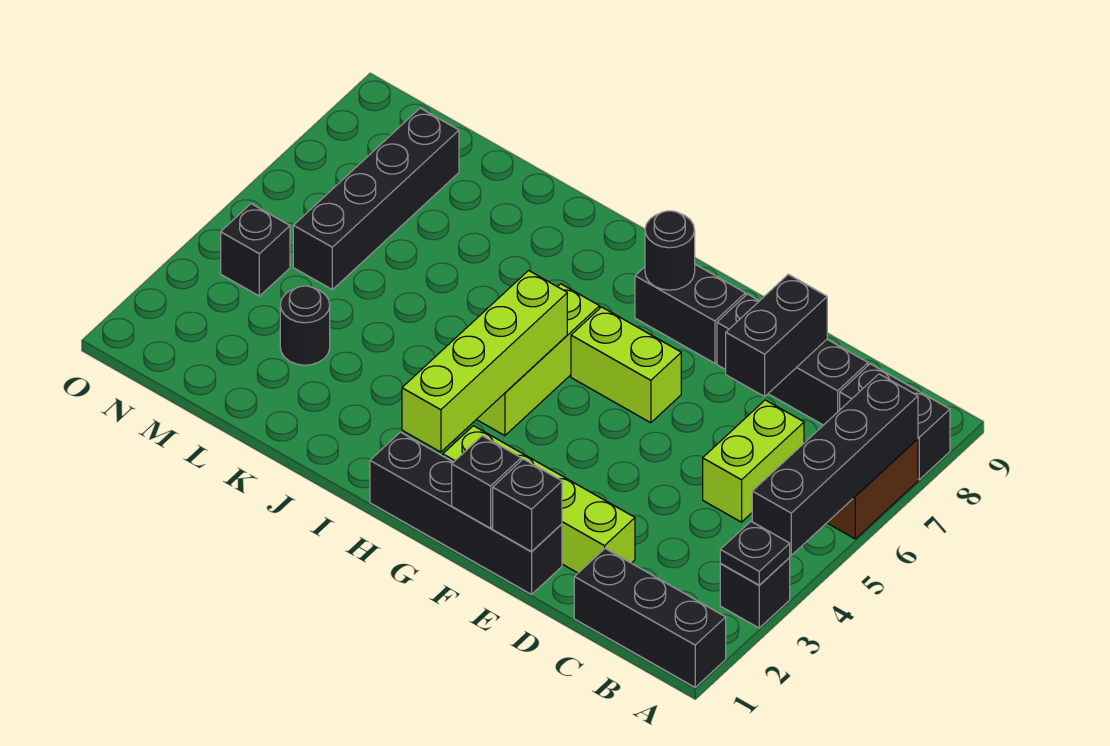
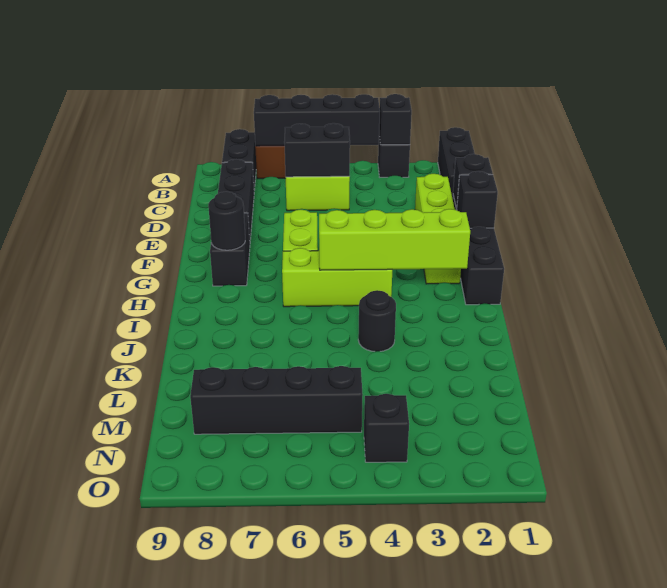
black plate A3 level 2 -> black brick A3 level 2
black brick D7:D8 level 2 -> black brick C5:C6 level 2
black round brick L3 level 1 -> black round brick J4 level 1

